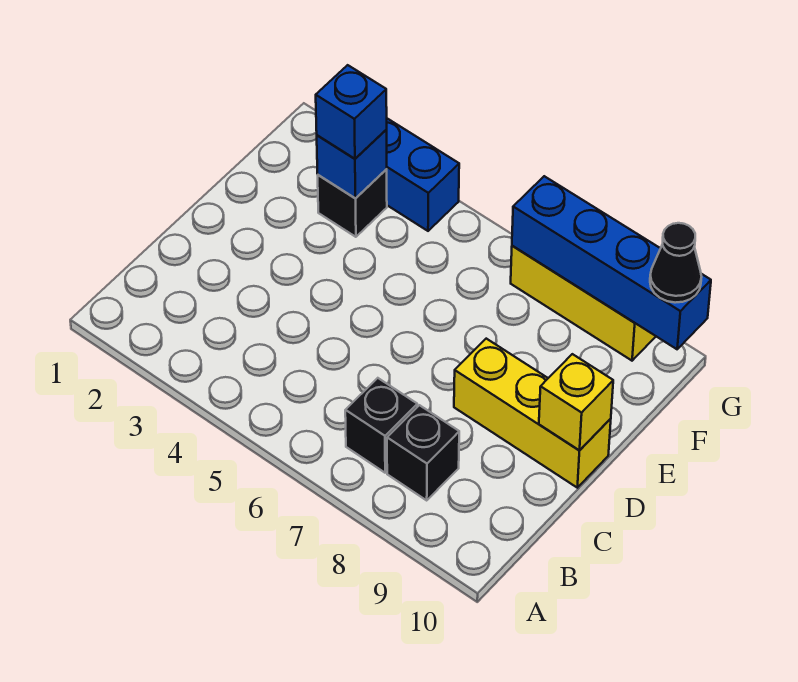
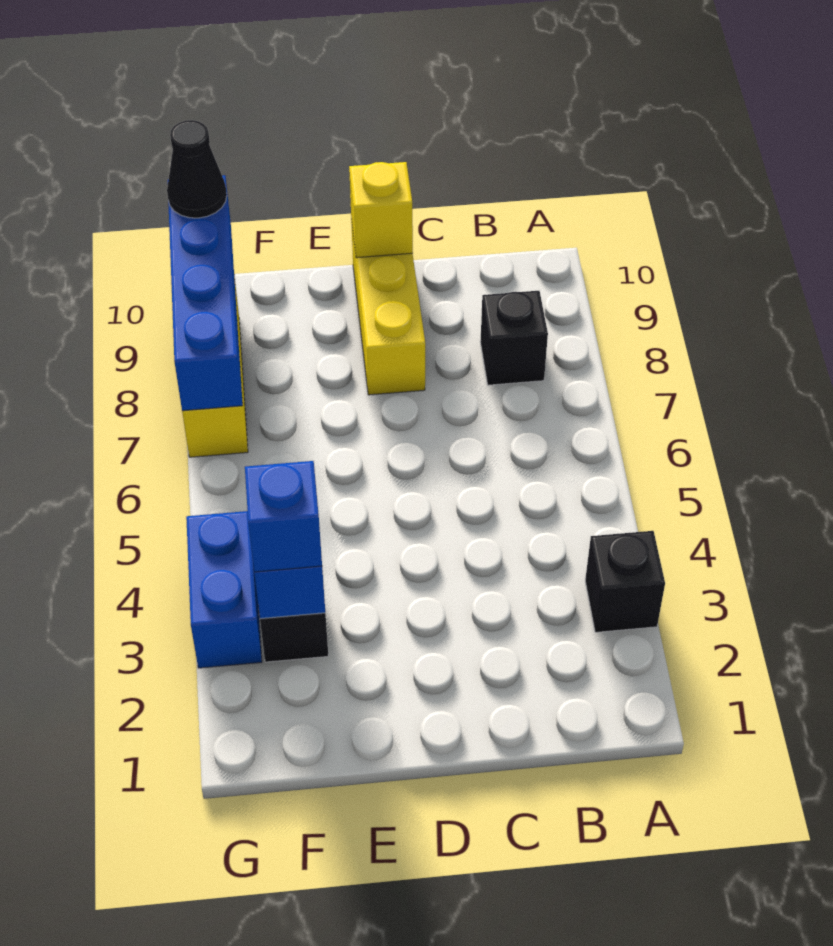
black brick B7 level 1 -> black brick A3 level 1

